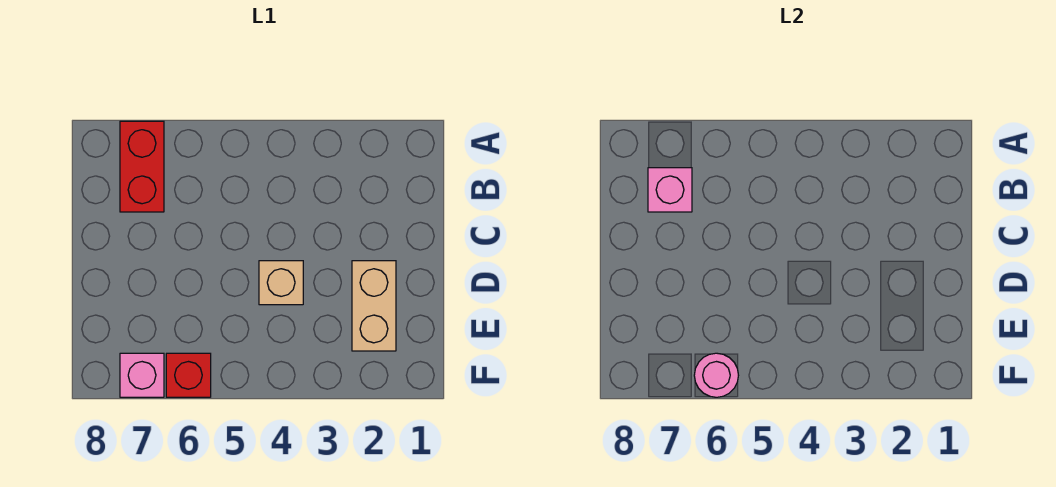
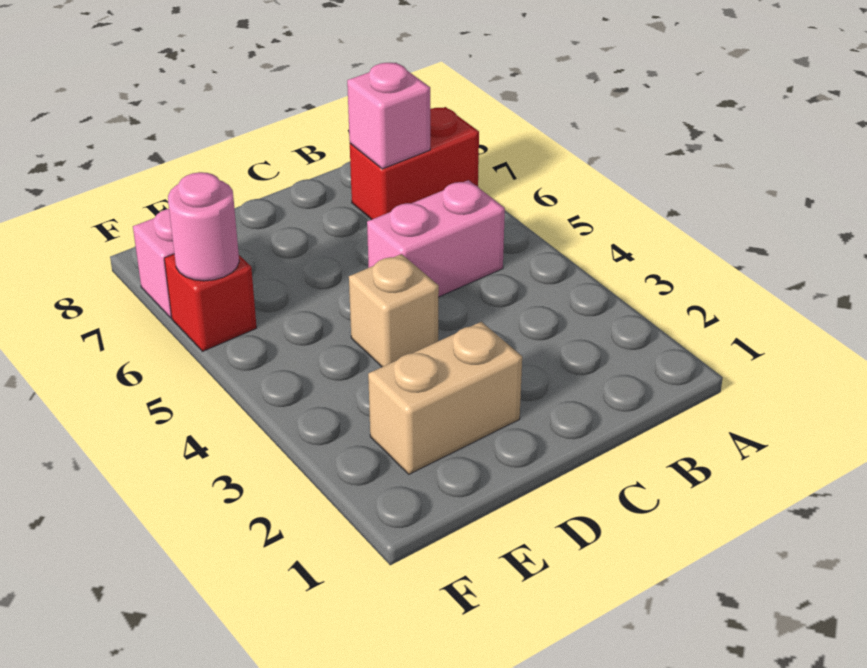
none -> pink brick B5:C5 level 1

